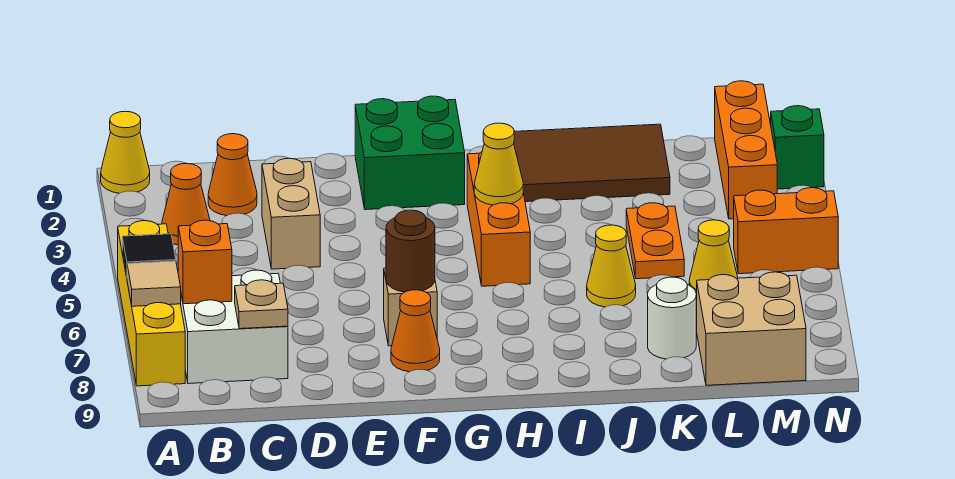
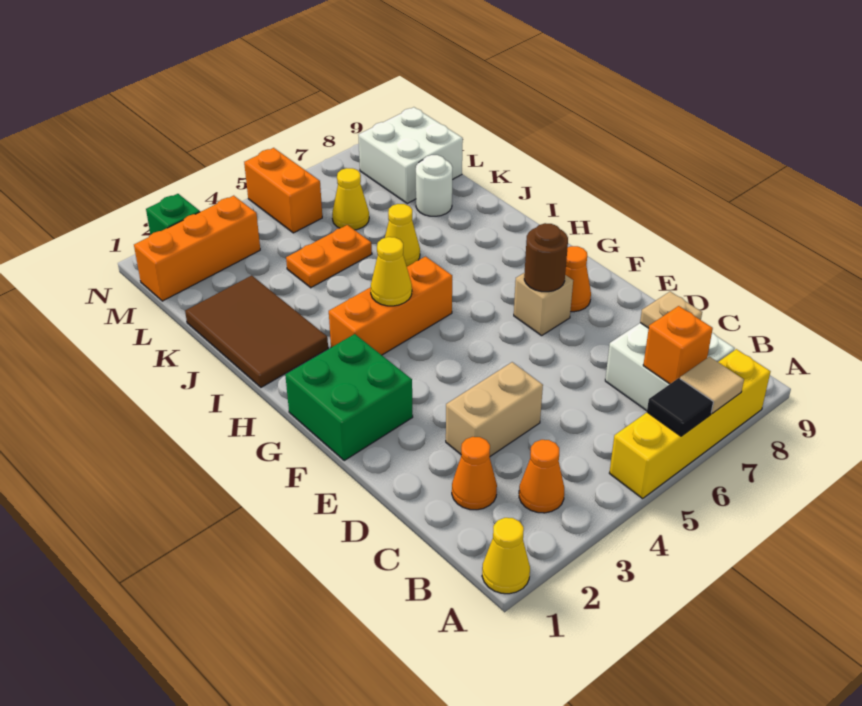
tan brick L8:M9 level 1 -> white brick L8:M9 level 1

